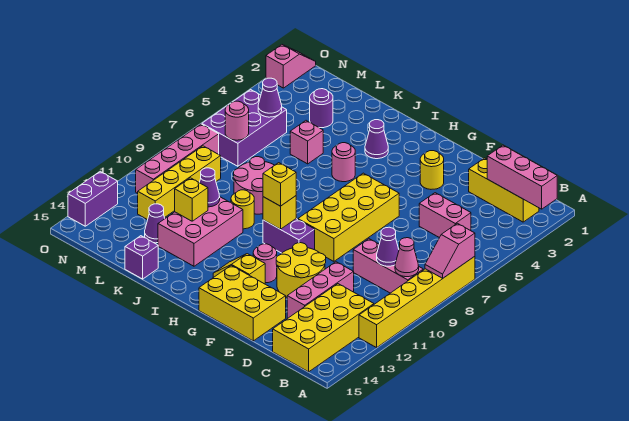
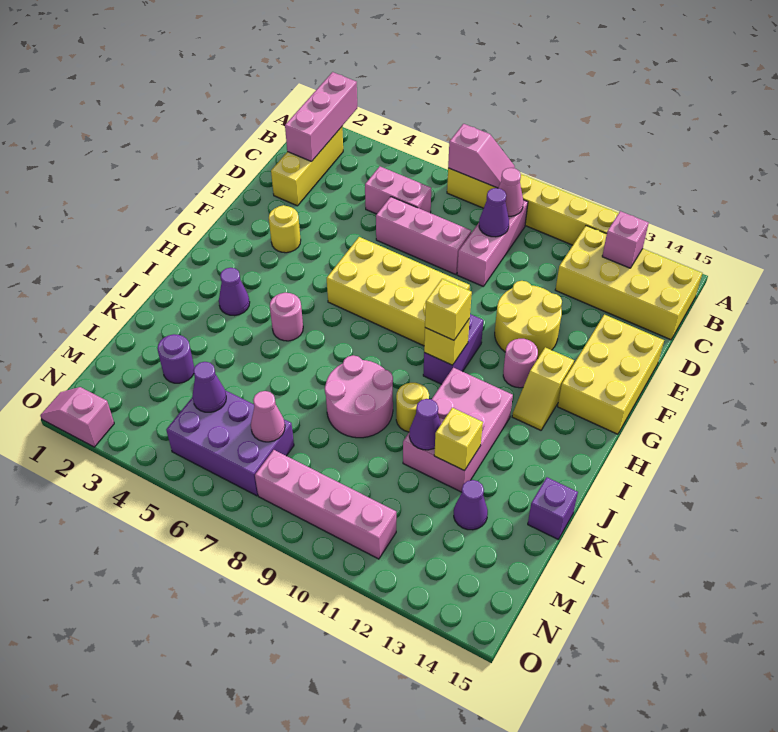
pink brick C5:D5 level 1 -> pink brick C5:C6 level 1
pink brick D11:D13 level 1 -> pink brick D6:D8 level 1
pink brick J11:K13 level 1 -> pink brick I11:K12 level 1
pink brick K5 level 1 -> pink brick B13 level 2
pink round brick M7 level 2 -> pink cone M7 level 2
yellow brick M9:M12 level 1 -> none
purple brick O13:O14 level 1 -> none

